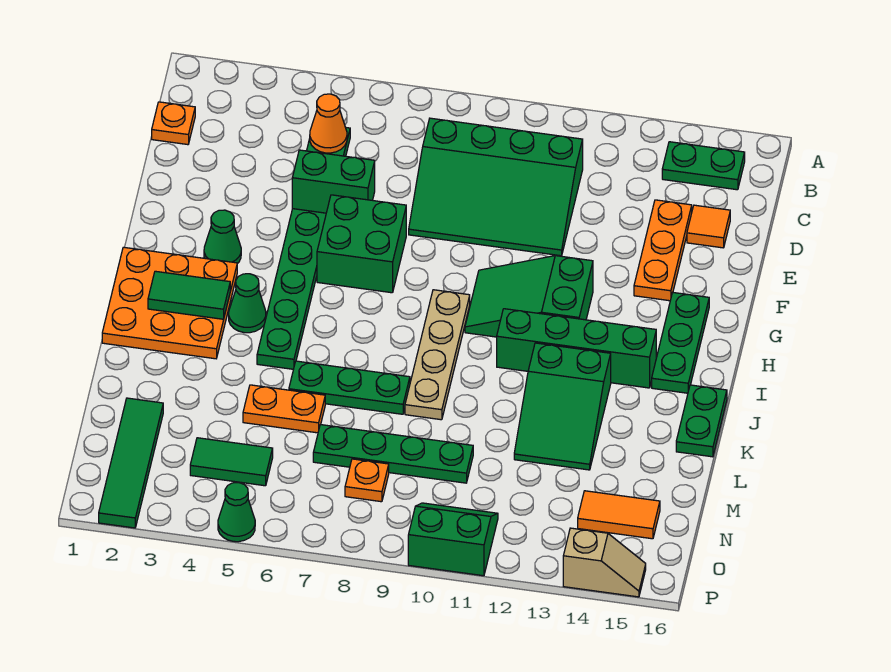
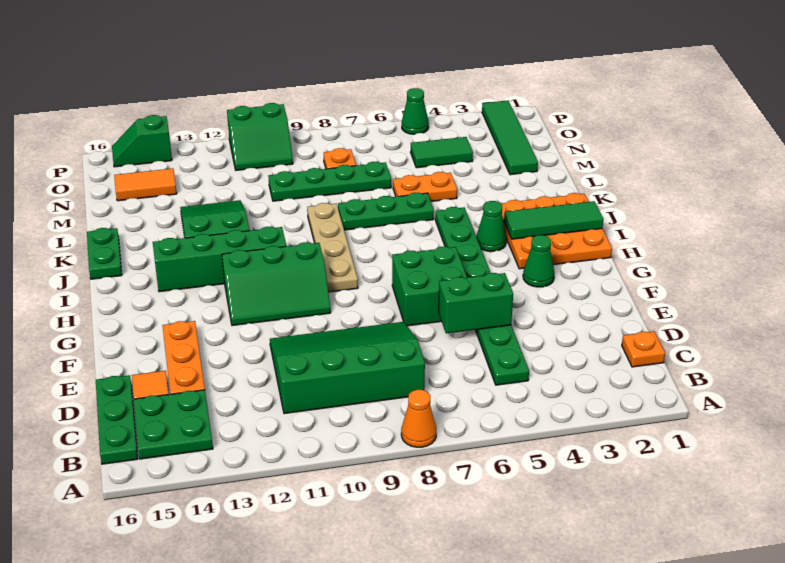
green plate B14:B15 level 1 -> green plate B14:C15 level 1
orange cone C5 level 2 -> orange cone A8 level 1
green slope G10:H12 level 1 top 12 -> green slope G10:H12 level 1 top H
green plate G15:I15 level 1 -> green plate B16:D16 level 1
green tile I2:I3 level 2 -> green tile I1:I3 level 2
tan slope P14:P15 level 1 top 14 -> green slope P14:P15 level 1 top 14

